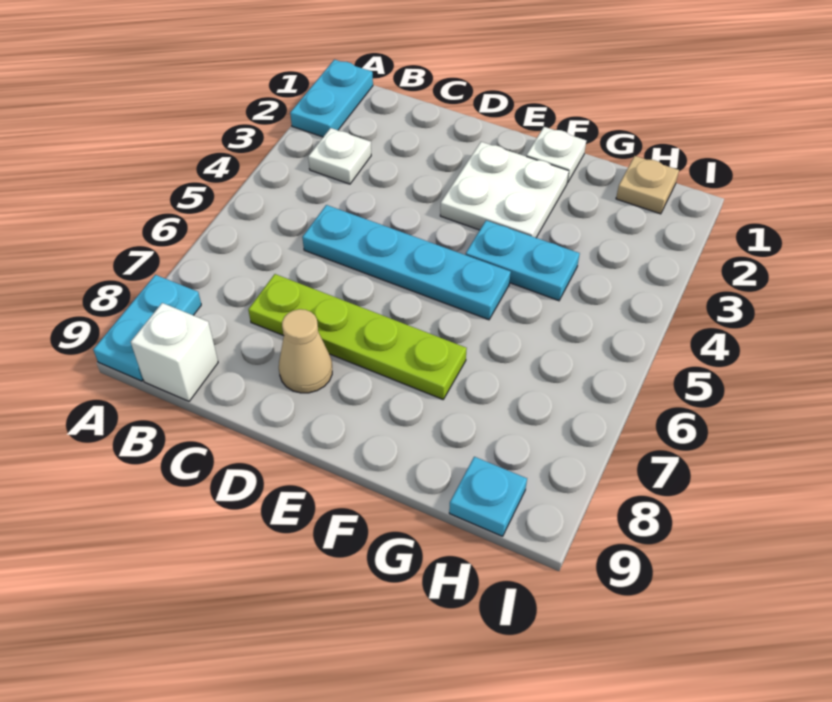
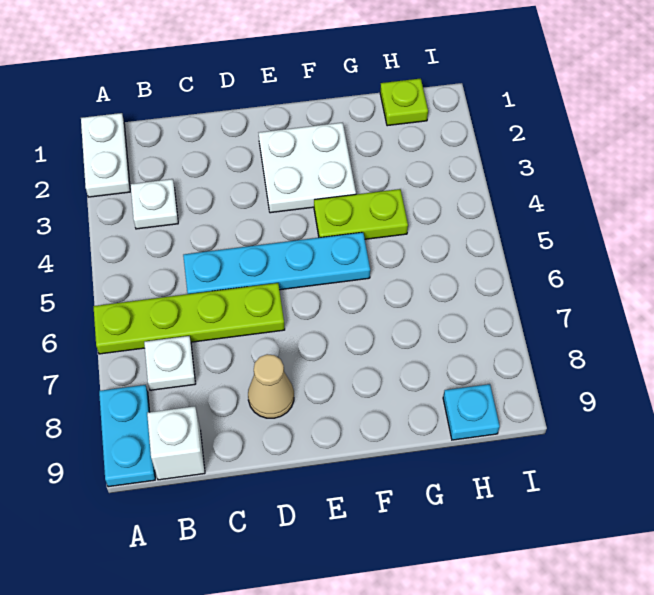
cyan plate A1:A2 level 1 -> white plate A1:A2 level 1
lime plate C7:F7 level 1 -> lime plate A6:D6 level 1
white plate F1 level 1 -> white plate B7 level 1
cyan plate F4:G4 level 1 -> lime plate F4:G4 level 1
tan plate H1 level 1 -> lime plate H1 level 1

